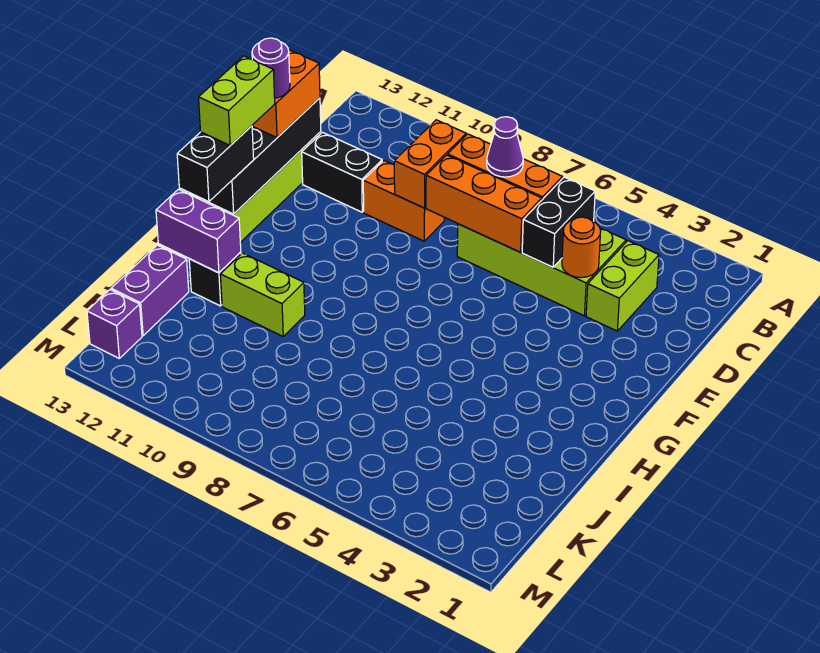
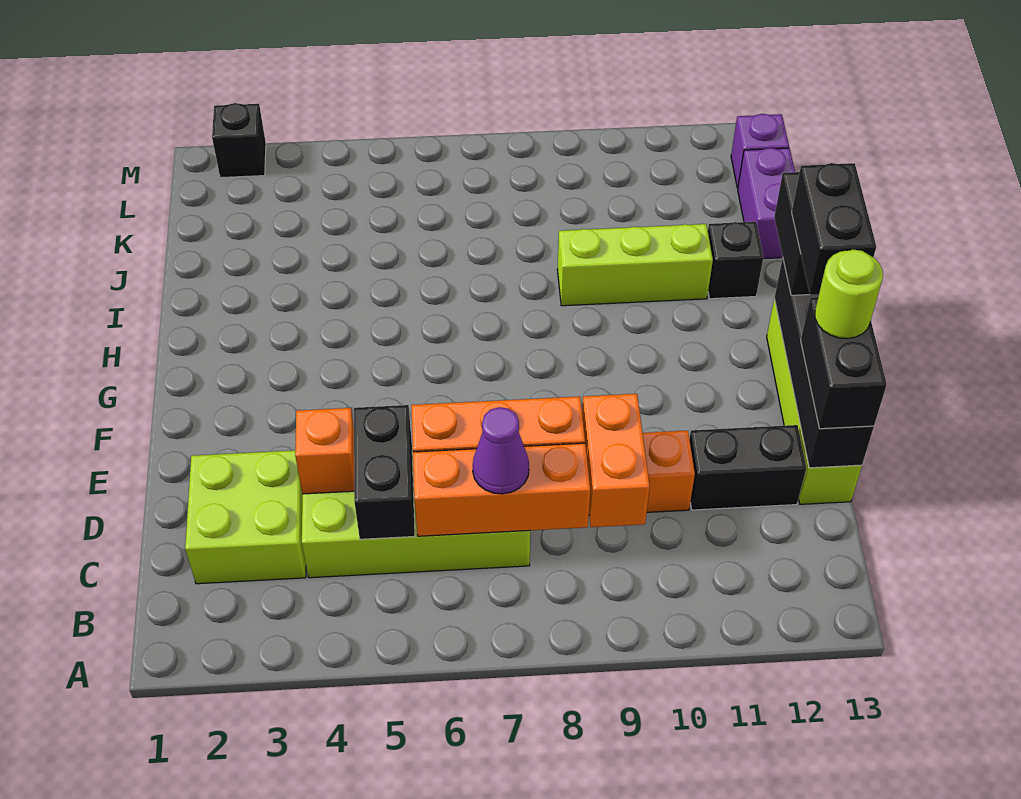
lime brick C3:D3 level 1 -> lime brick C2:D3 level 1
orange round brick D4 level 2 -> orange brick D4 level 2
orange brick D13:E13 level 3 -> black brick D13:E13 level 3
purple round brick E13 level 4 -> lime round brick E13 level 4
lime brick F13:G13 level 4 -> black brick F13:G13 level 4
lime brick I10:I11 level 1 -> lime brick I9:I11 level 1
purple brick I12:I13 level 2 -> none
none -> black brick M2 level 1

